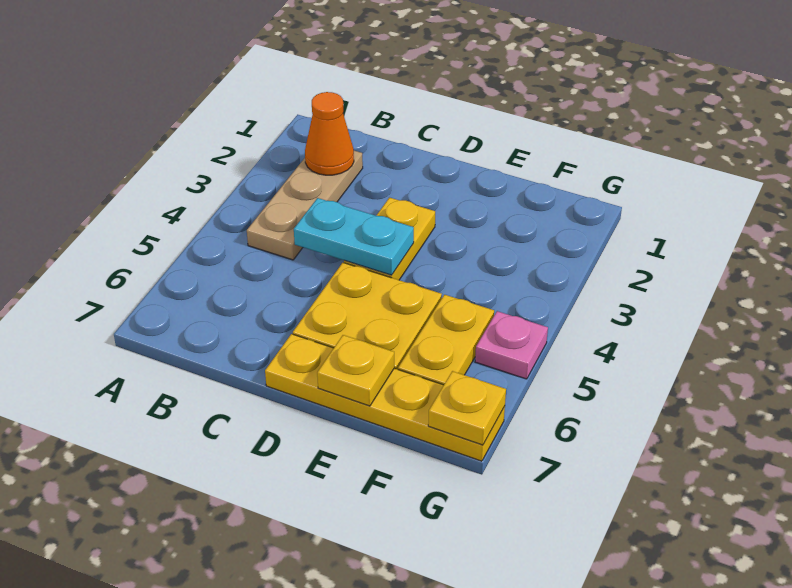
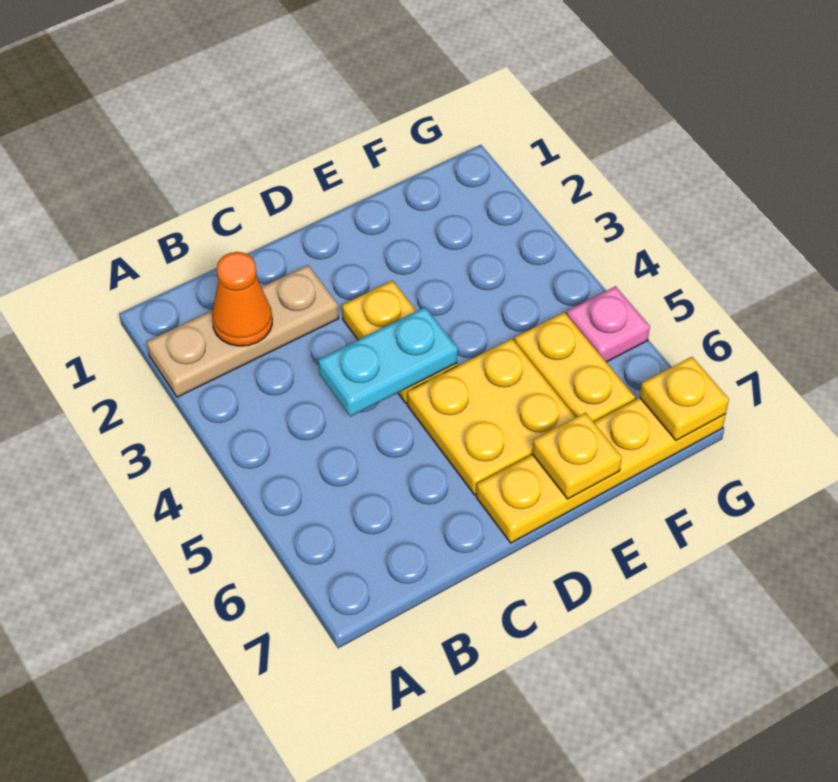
tan plate B2:B4 level 1 -> tan plate A2:C2 level 1

